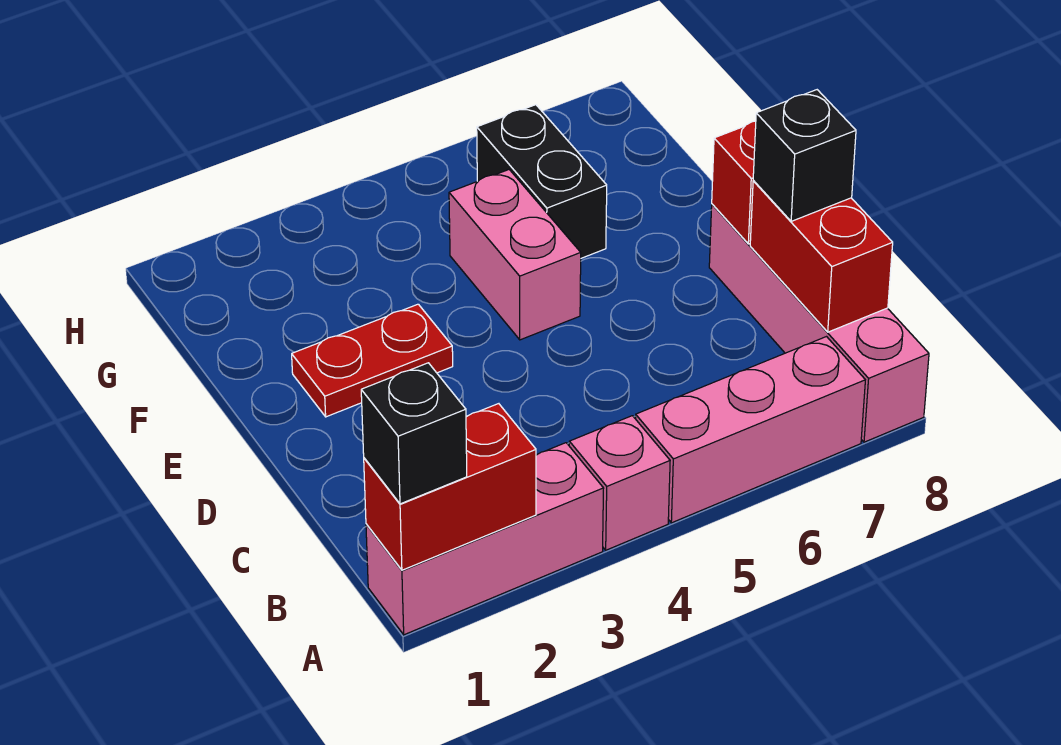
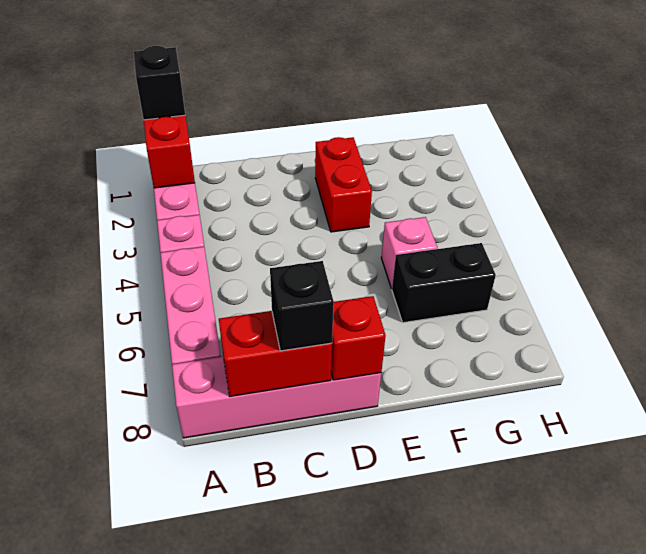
red plate E2:E3 level 1 -> red brick E2:E3 level 1
pink brick E5:F5 level 1 -> pink brick F5 level 1

